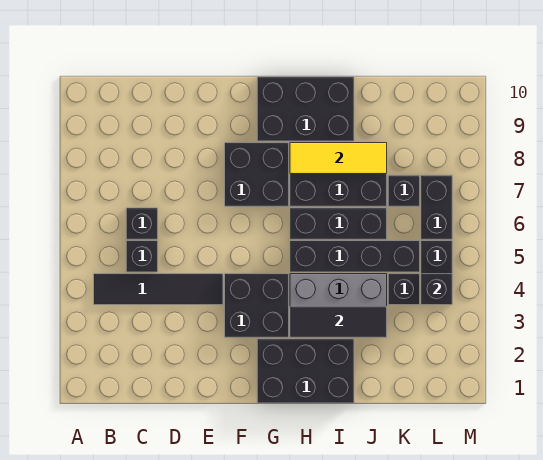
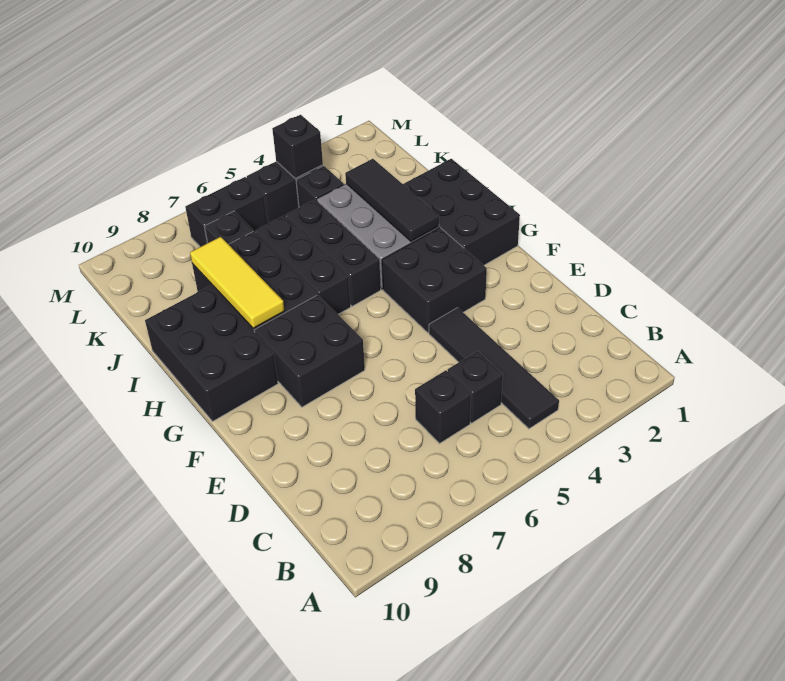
black brick H5:K5 level 1 -> black brick H5:J5 level 1

